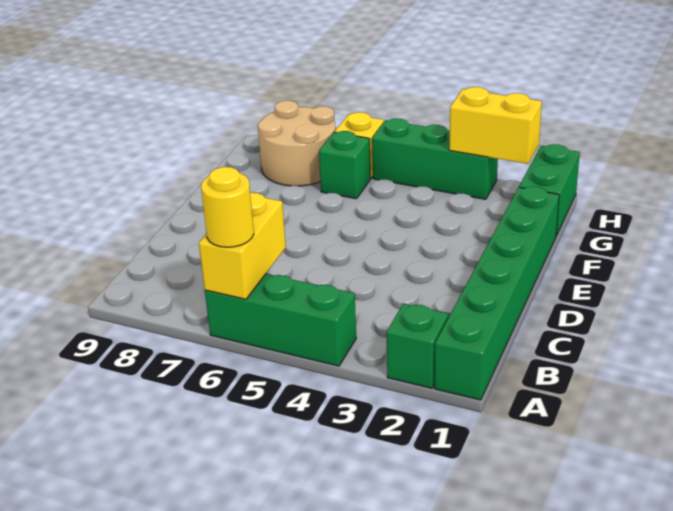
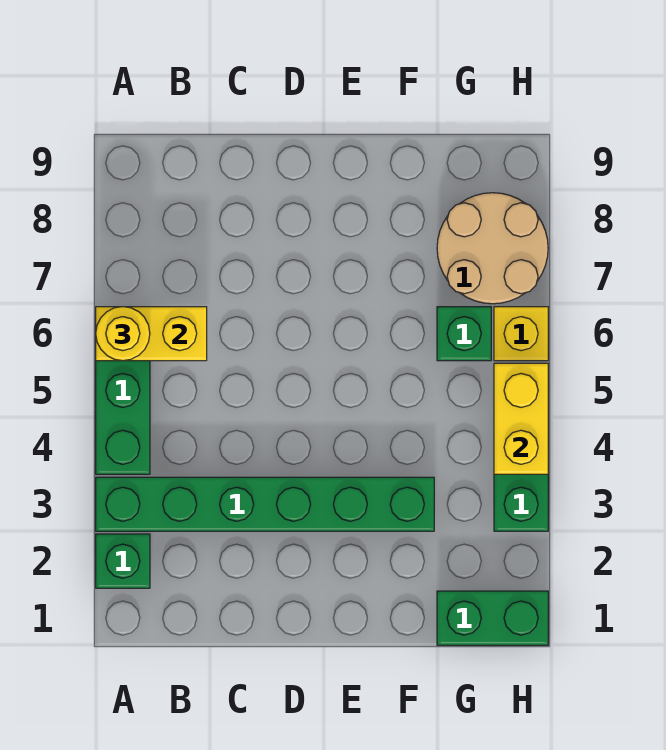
green brick A1:F1 level 1 -> green brick A3:F3 level 1
yellow brick H2:H3 level 2 -> yellow brick H4:H5 level 2

